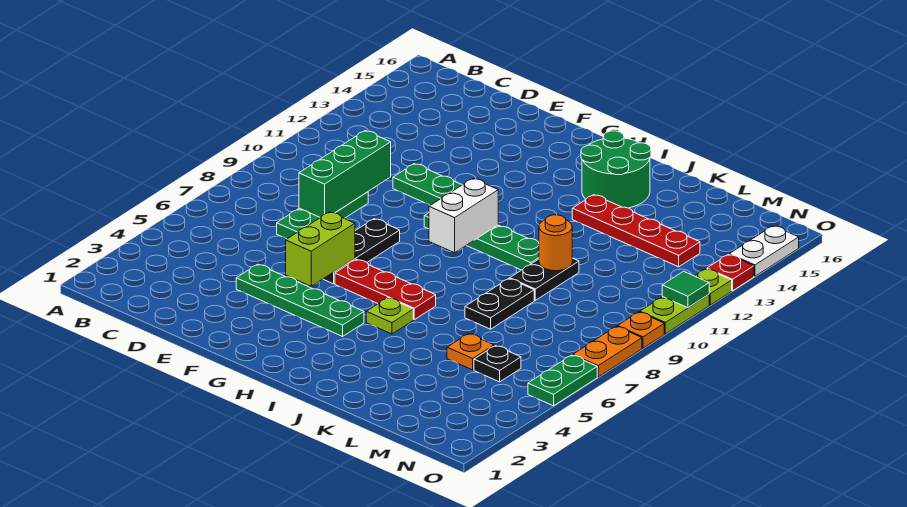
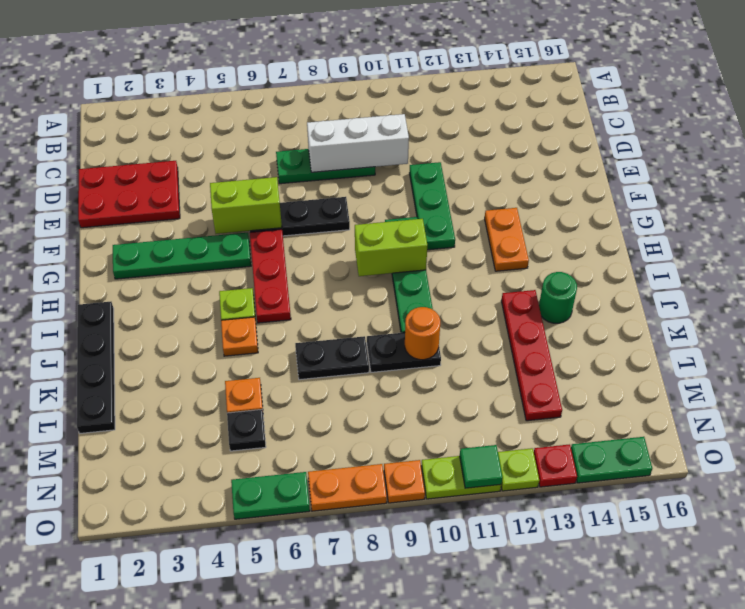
none -> red plate D1:E3 level 1
green brick D8:D10 level 2 -> white brick D8:D10 level 2
green plate E4:H4 level 1 -> green plate G2:G5 level 1
none -> orange plate G13:H13 level 1
white brick H9:H10 level 2 -> lime brick H9:H10 level 2
none -> black plate I1:L1 level 1
green round brick I14:J15 level 1 -> green round brick J14 level 1
none -> orange plate J5 level 1
white plate O14:O15 level 1 -> green plate O14:O15 level 1

